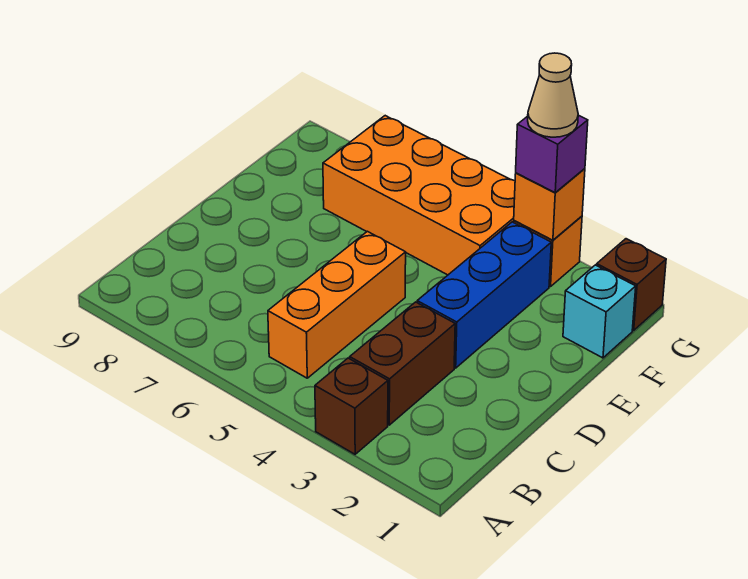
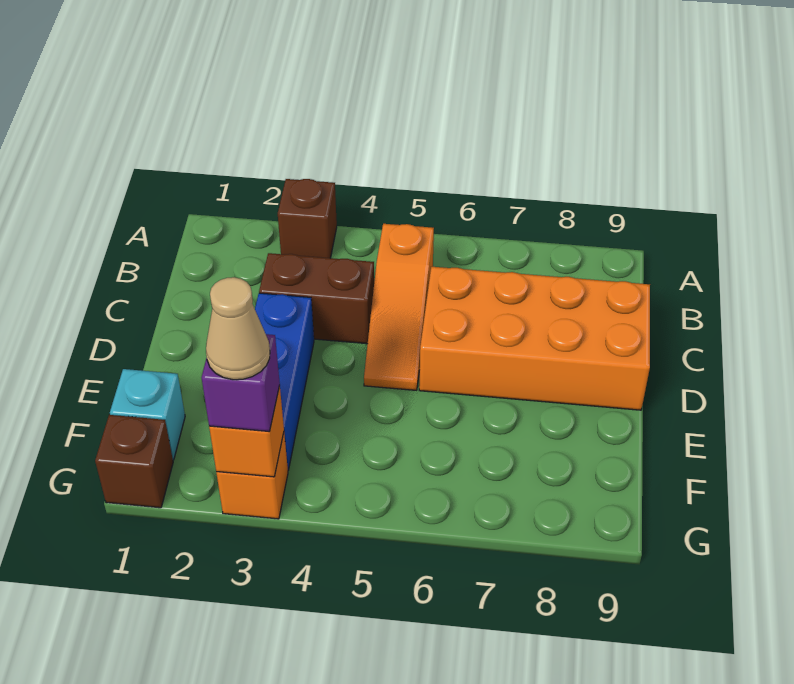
brown brick B3:C3 level 1 -> brown brick C3:C4 level 1
orange brick B5:D5 level 1 -> orange slope B5:D5 level 1 top B
orange brick F4:G7 level 1 -> orange brick C6:D9 level 1

